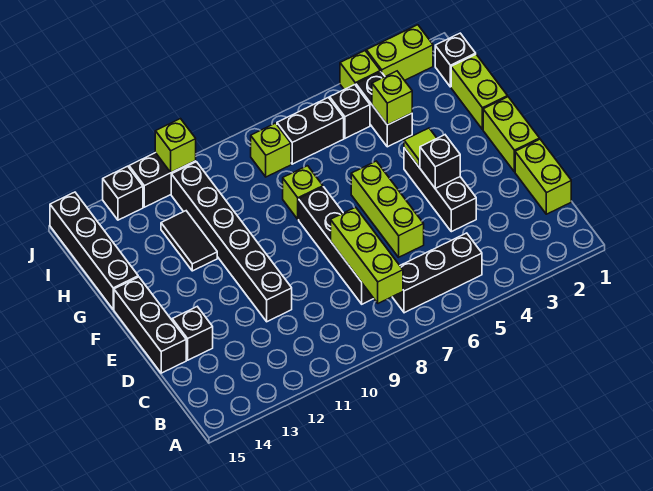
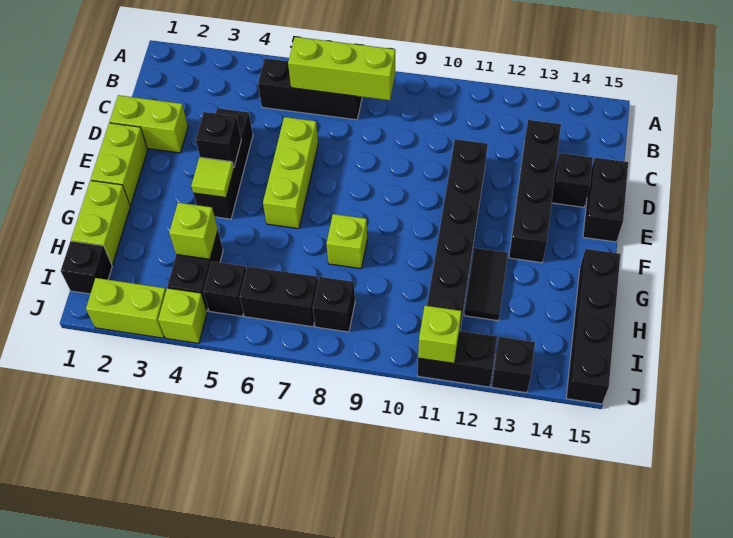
lime brick B8:D8 level 2 -> lime brick B6:B8 level 2
lime brick C1:D1 level 1 -> lime brick D1:D2 level 1
black brick C8:F8 level 1 -> black brick C13:F13 level 1
black brick D15:F15 level 1 -> black brick D15:E15 level 1
lime brick I8 level 1 -> black brick I8 level 1

